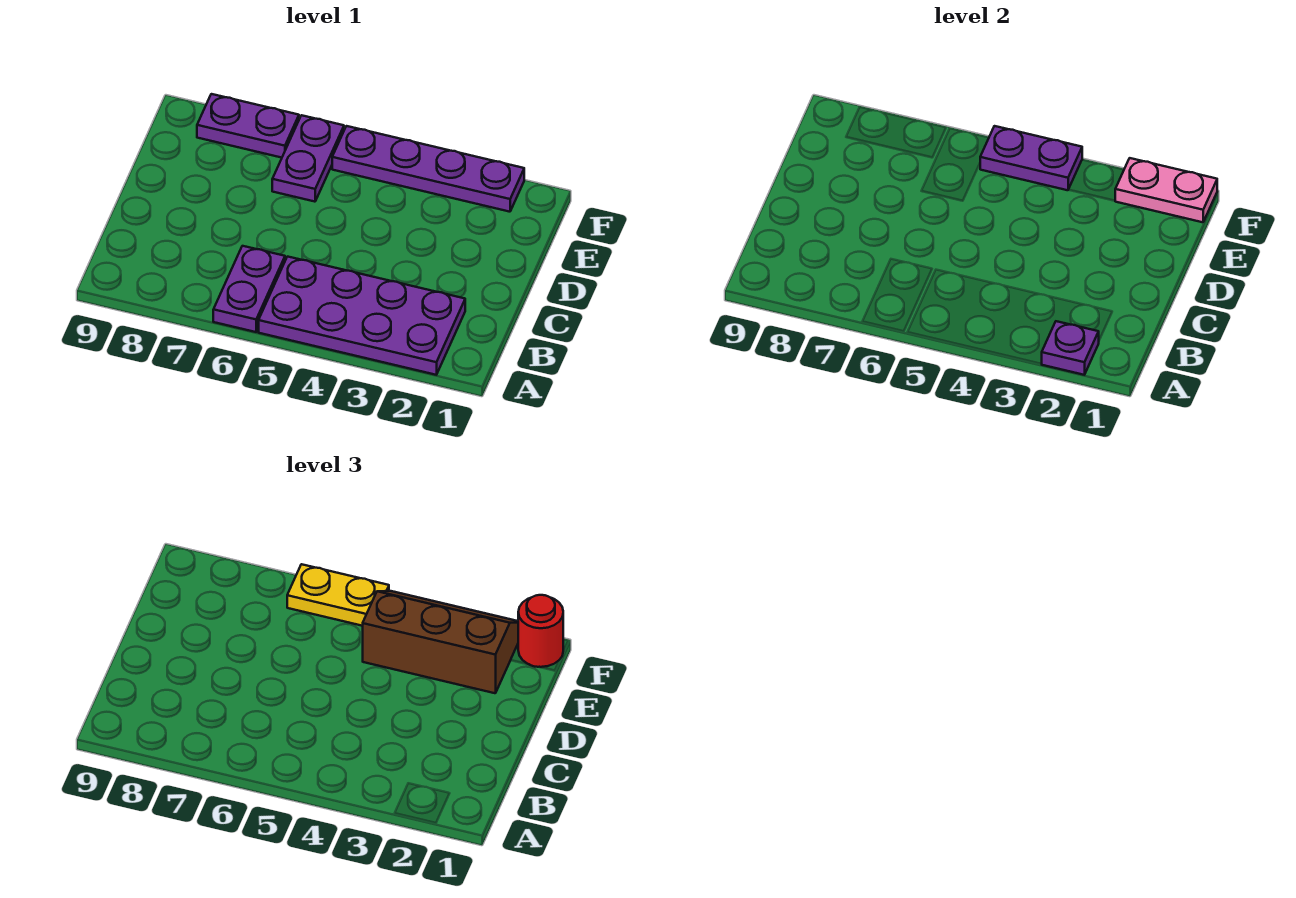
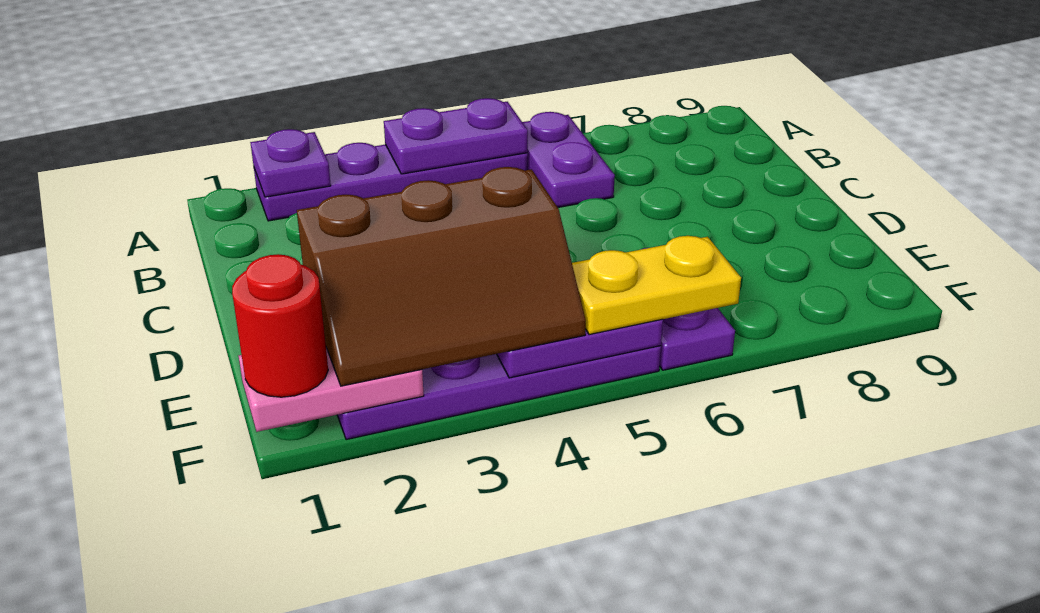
purple plate A2:B5 level 1 -> purple plate A2:A5 level 1
purple plate F7:F8 level 1 -> purple plate A4:A5 level 2

